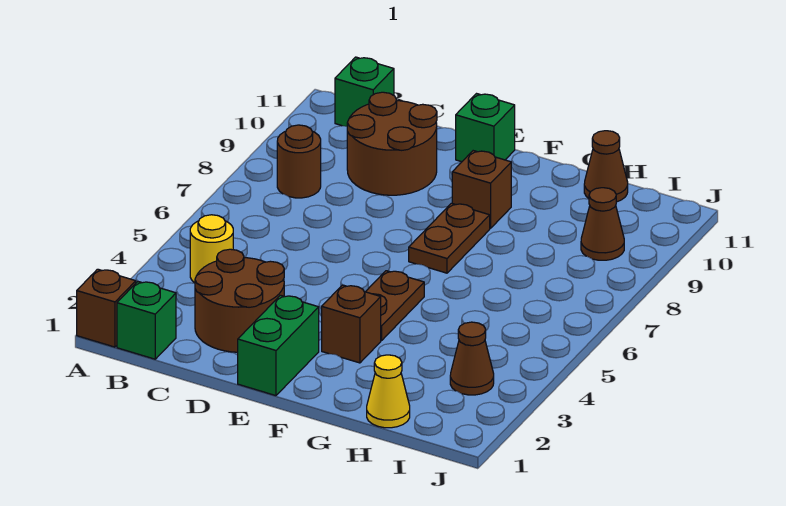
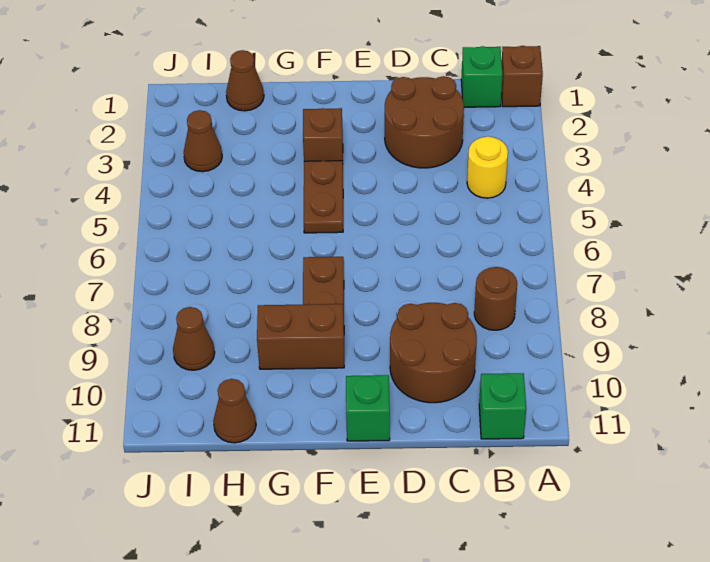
green brick E1:E2 level 1 -> none
brown brick F9 level 1 -> brown brick F9:G9 level 1
yellow cone H1 level 1 -> brown cone H1 level 1

